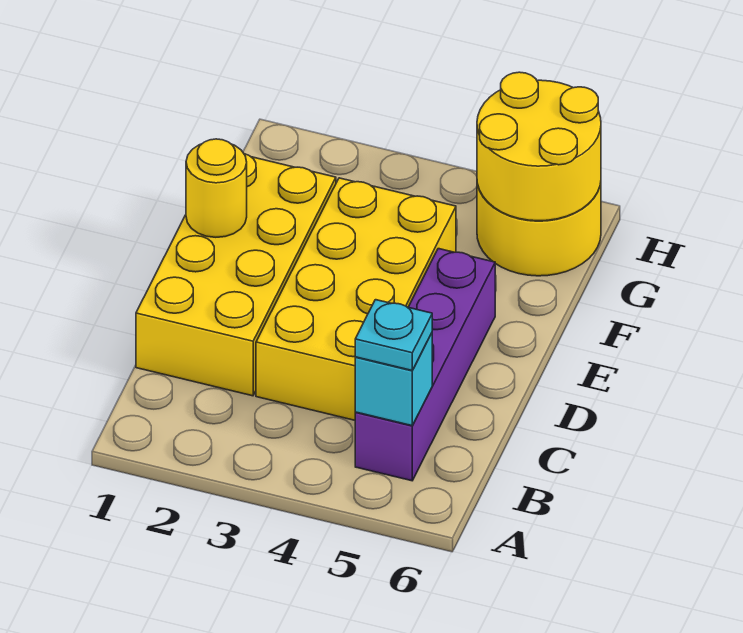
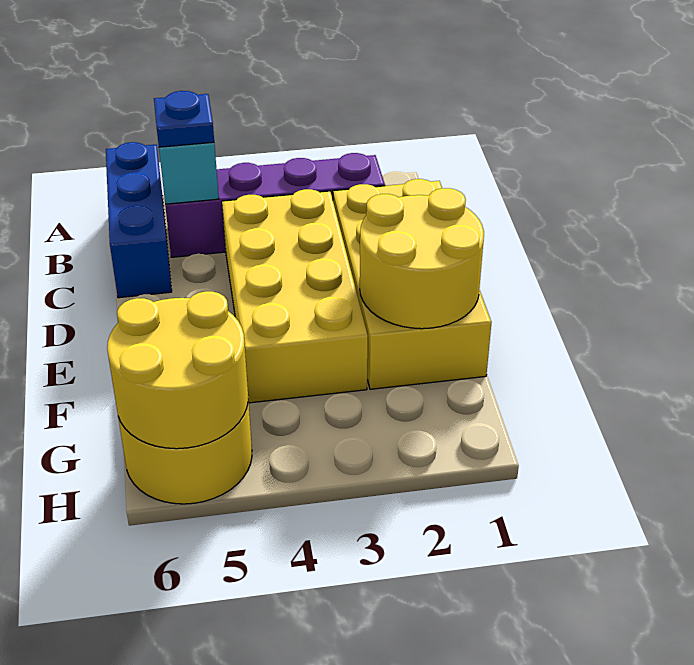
none -> blue brick A6:C6 level 1
purple brick B5:E5 level 1 -> purple brick B2:B5 level 1
cyan plate B5 level 3 -> blue plate B5 level 3
yellow round brick E1 level 2 -> yellow round brick E1:F2 level 2

